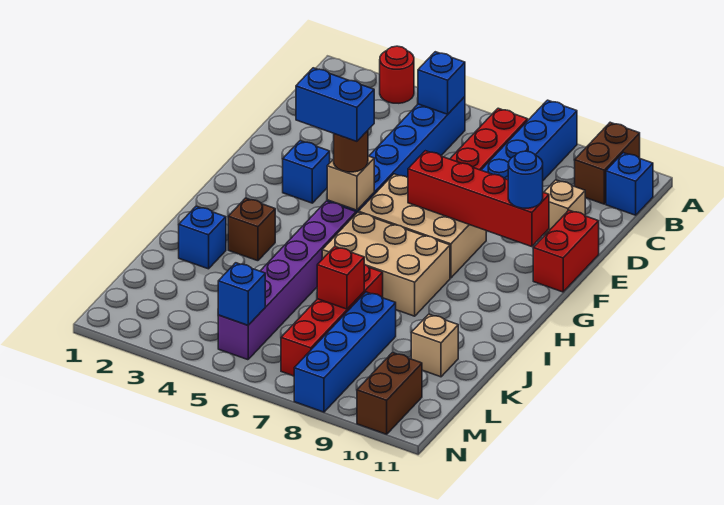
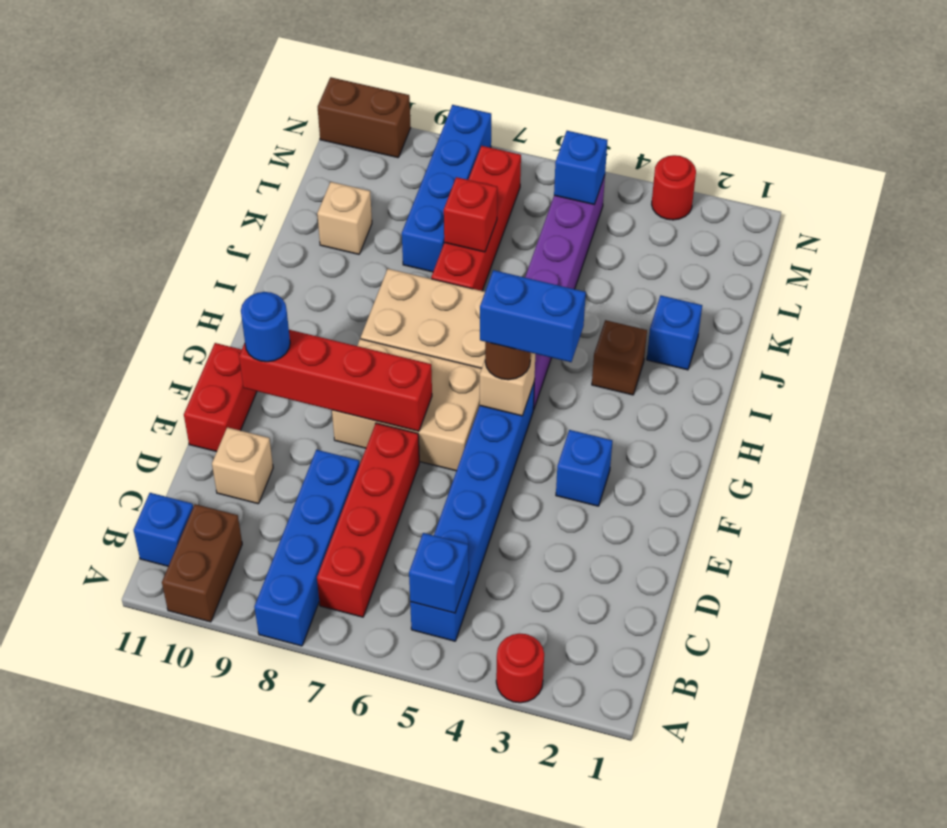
brown brick M10:N10 level 1 -> brown brick N10:N11 level 1
none -> red round brick N3 level 1

